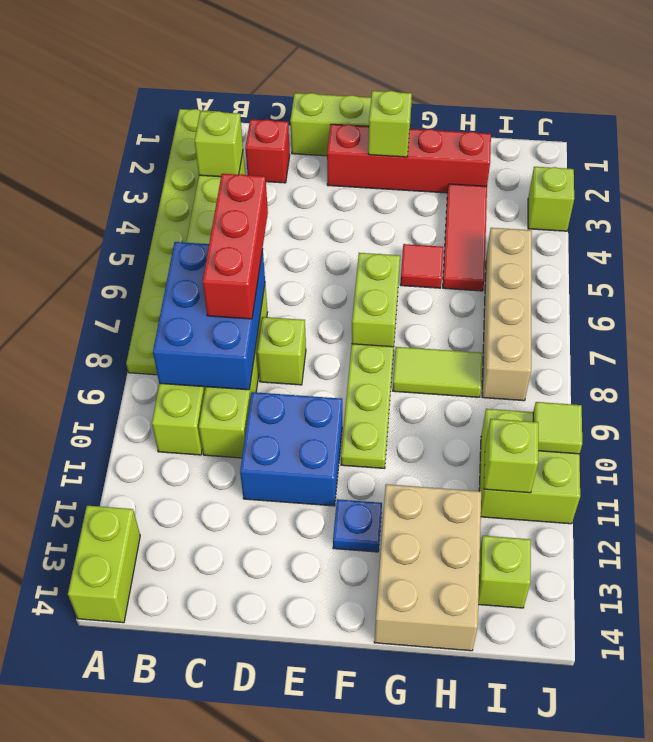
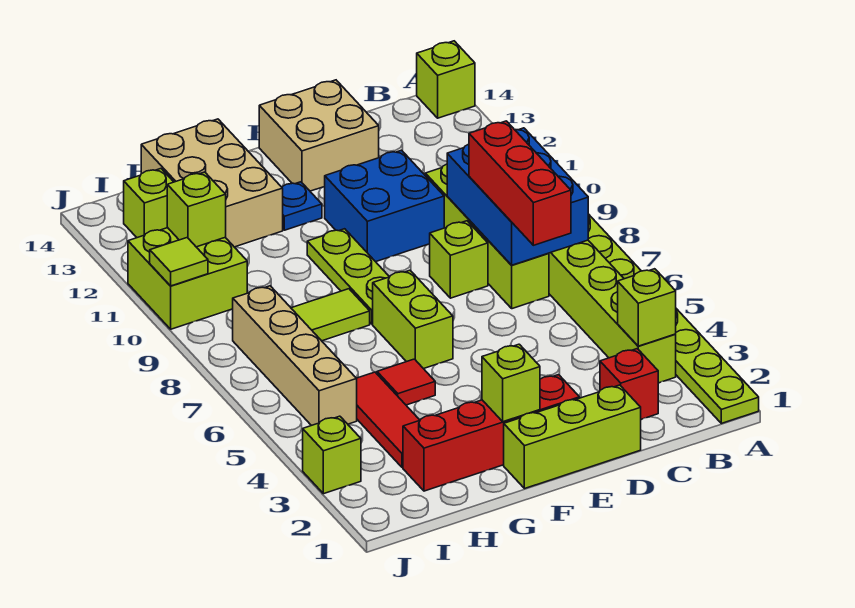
lime brick A13:A14 level 1 -> lime brick A14 level 1
none -> tan brick D13:E14 level 1

